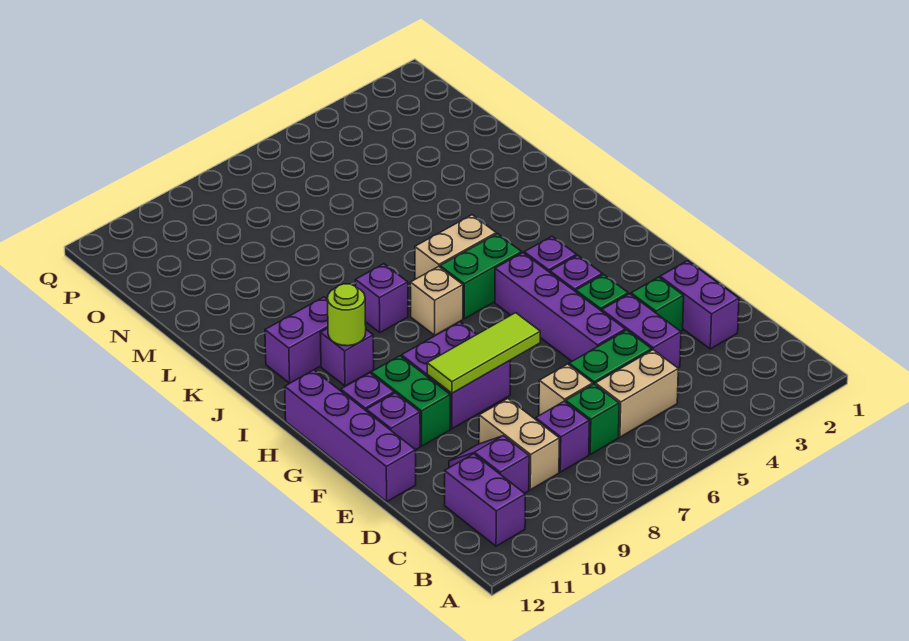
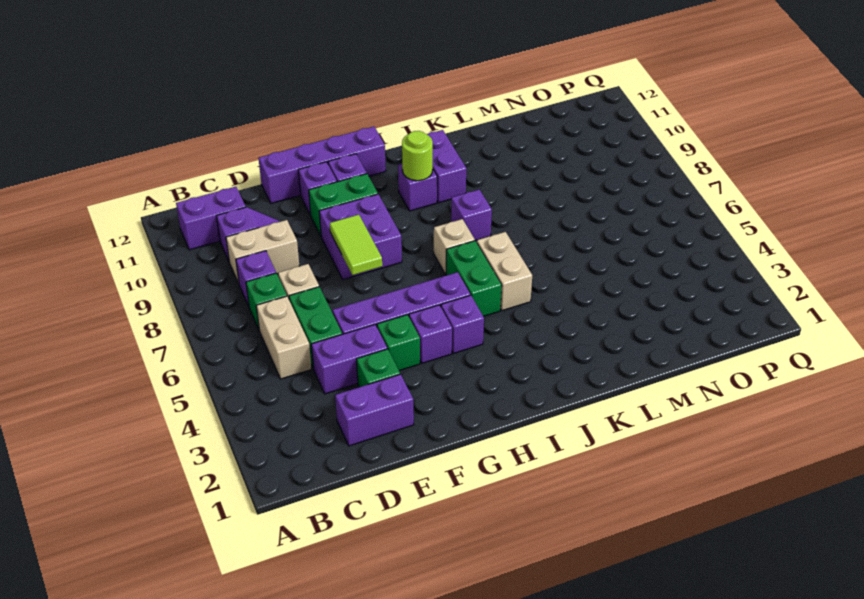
lime tile F7:F9 level 2 -> lime tile F7:F8 level 2

